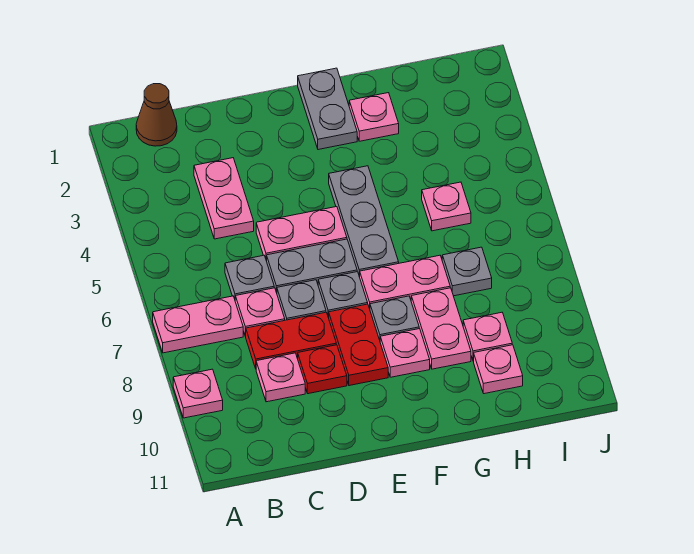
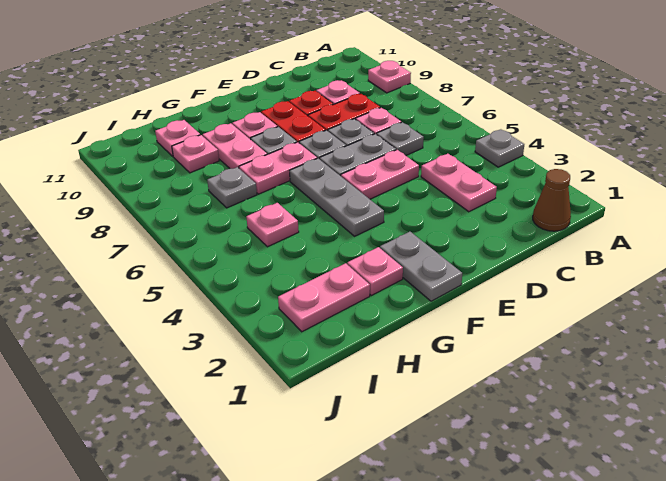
none -> grey plate A4 level 1
pink plate A7:B7 level 1 -> pink plate H2:I2 level 1

